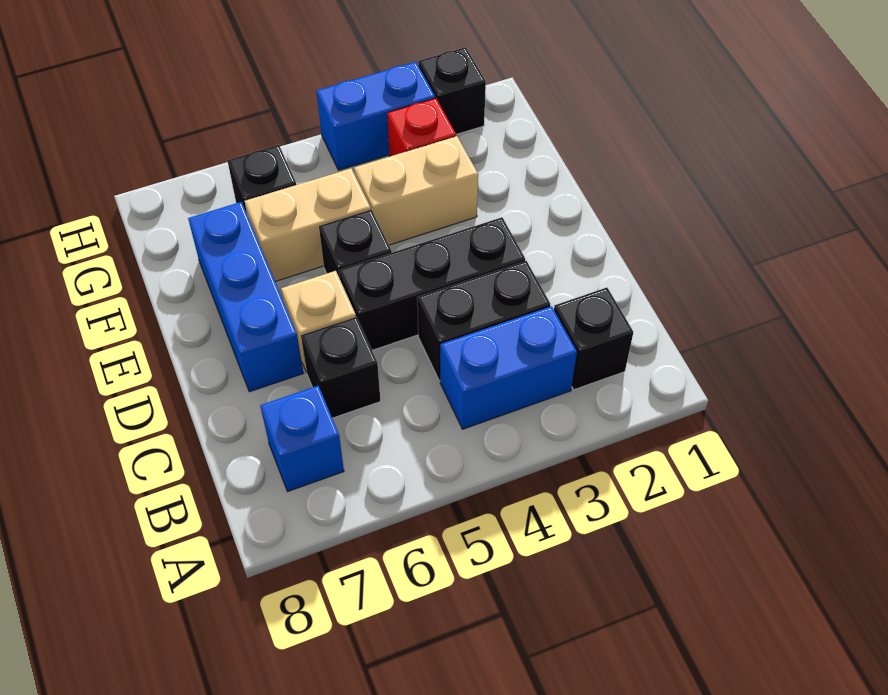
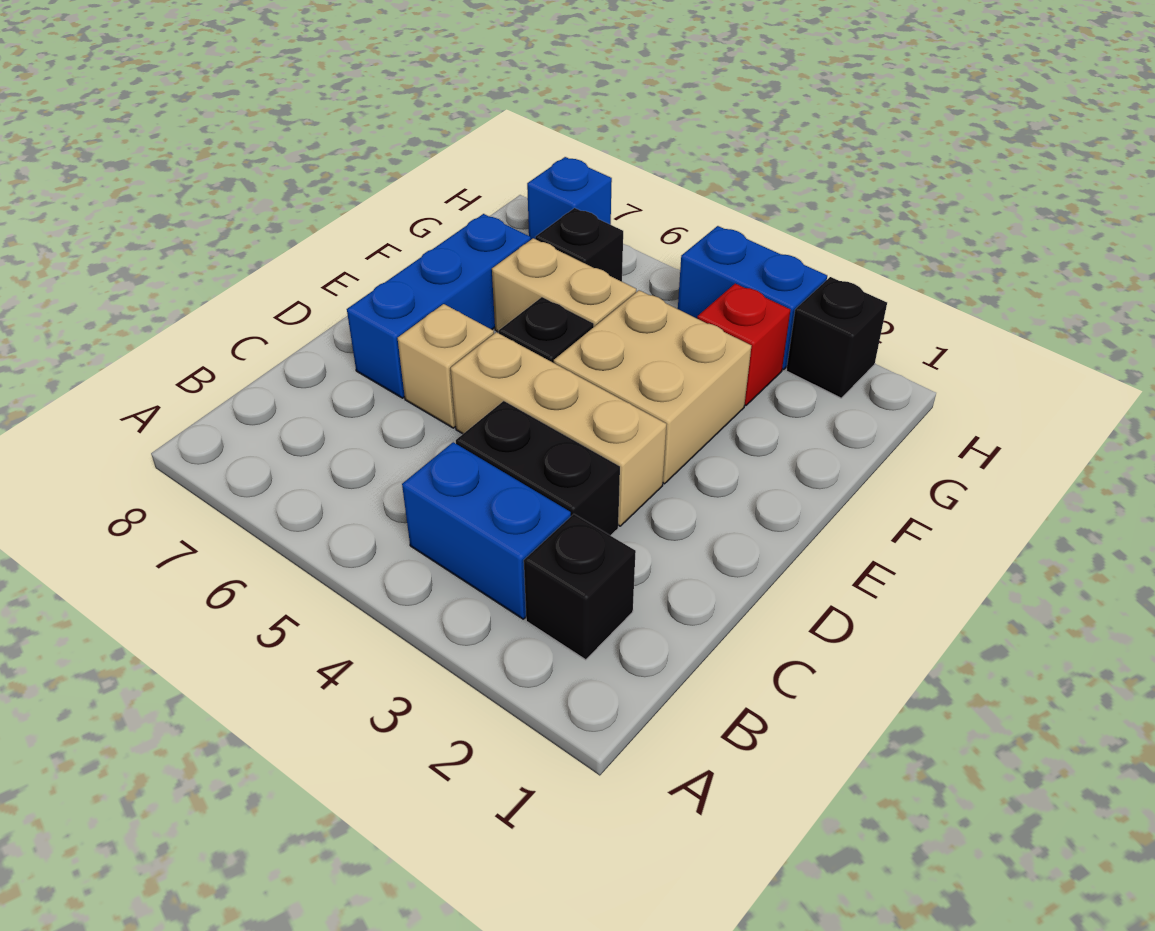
blue brick B7 level 1 -> blue brick H7 level 1
black brick C6 level 1 -> none
black brick D3:D5 level 1 -> tan brick D3:D5 level 1
tan brick F3:F4 level 1 -> tan brick E3:F4 level 1

